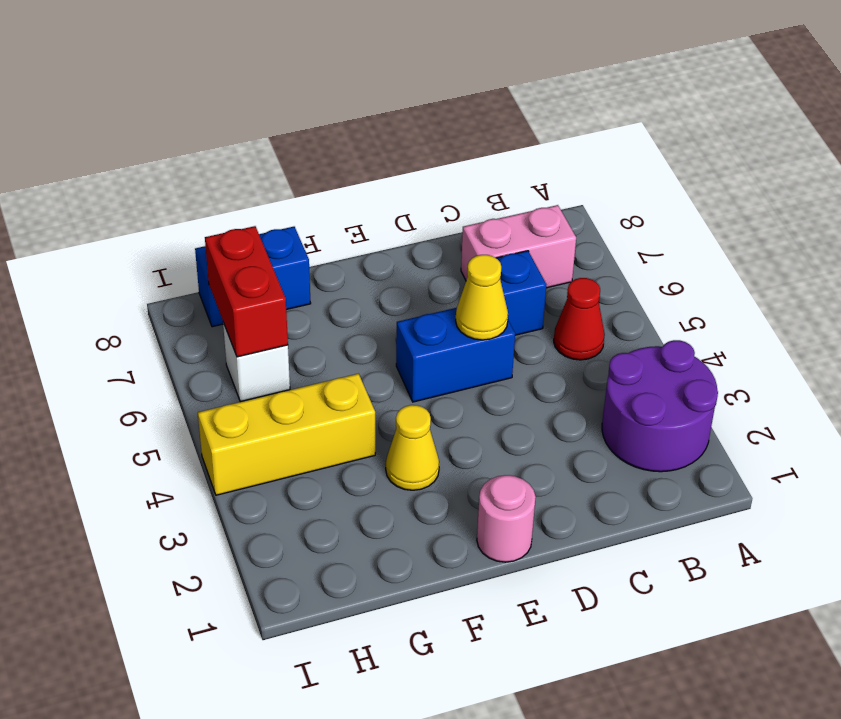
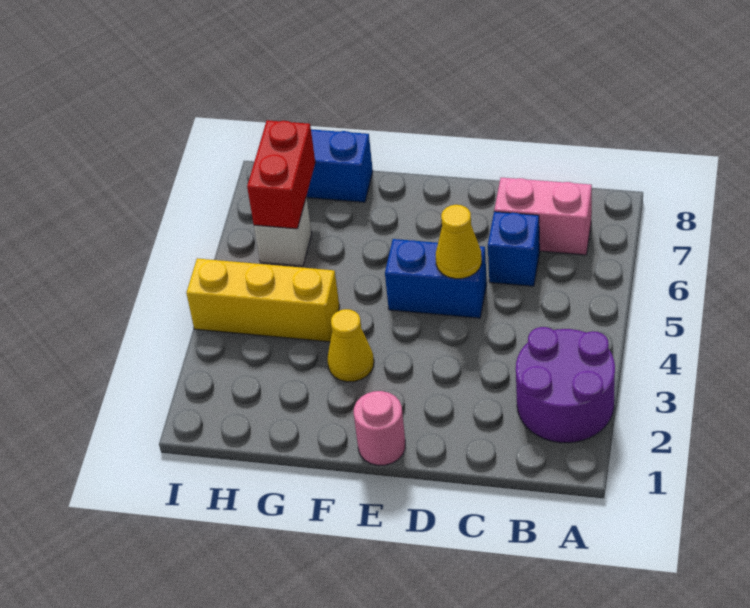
red cone B5 level 1 -> none

